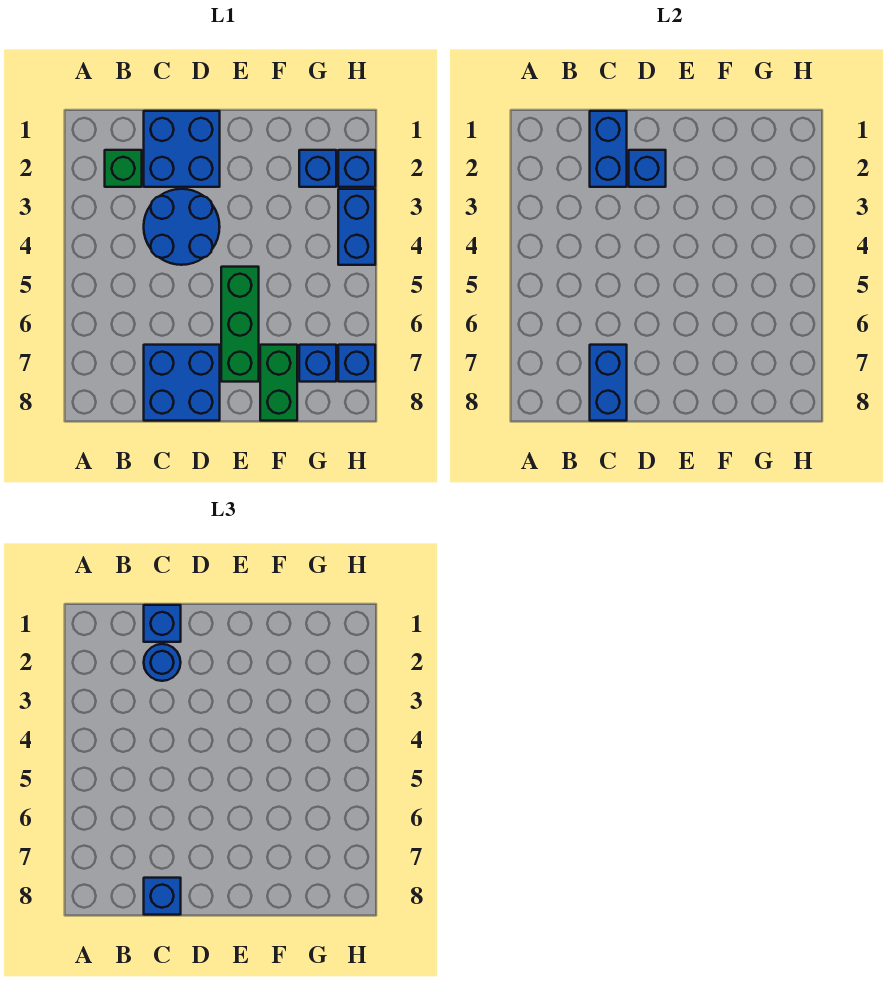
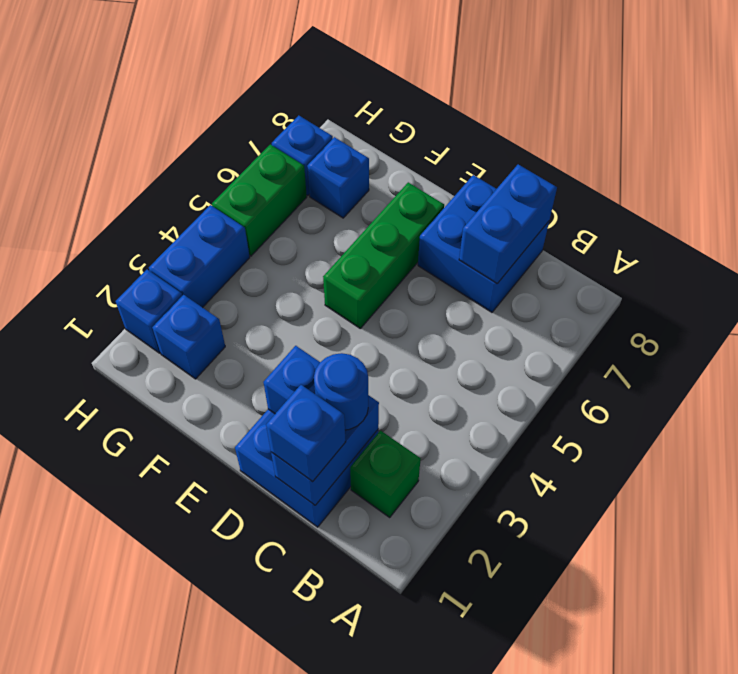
blue round brick C3:D4 level 1 -> none
blue brick C8 level 3 -> none
green brick F7:F8 level 1 -> green brick H5:H6 level 1

